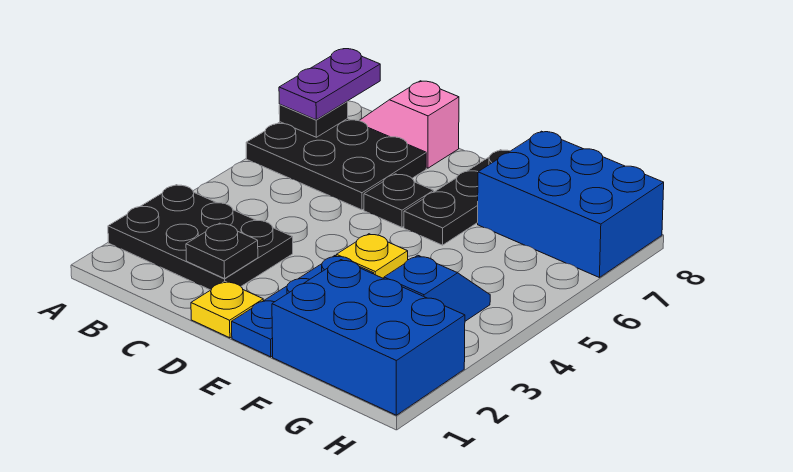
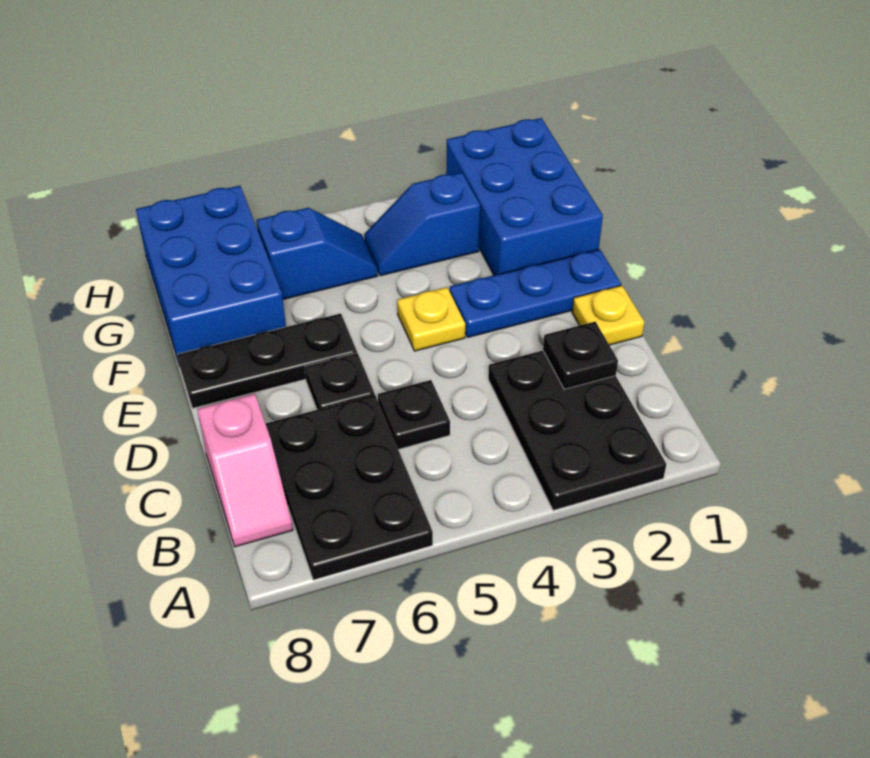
black plate A7 level 2 -> black plate C5 level 1
purple plate A7:A8 level 3 -> none
none -> blue slope G5:G6 level 1 top 6

